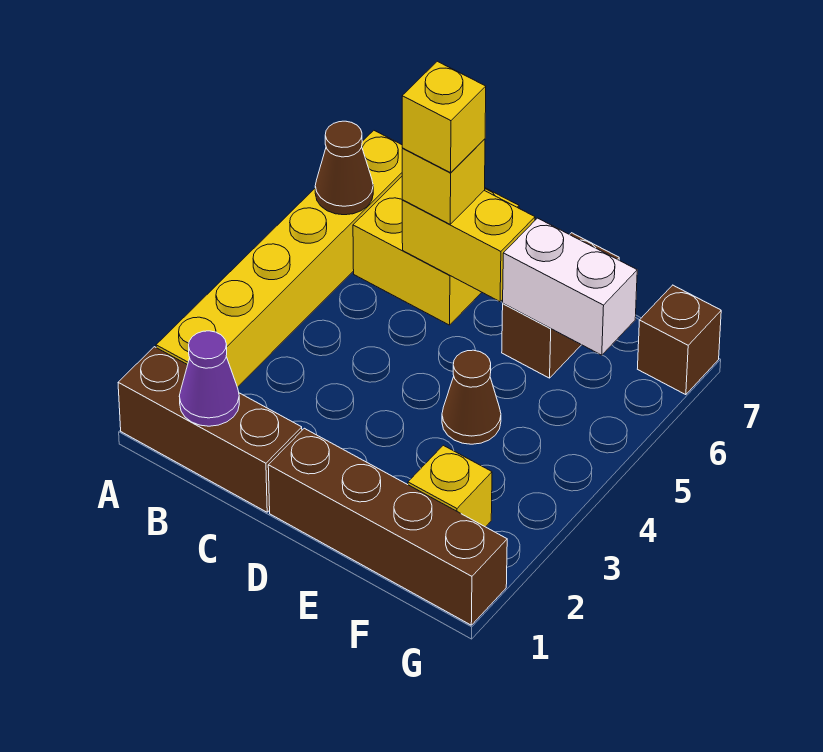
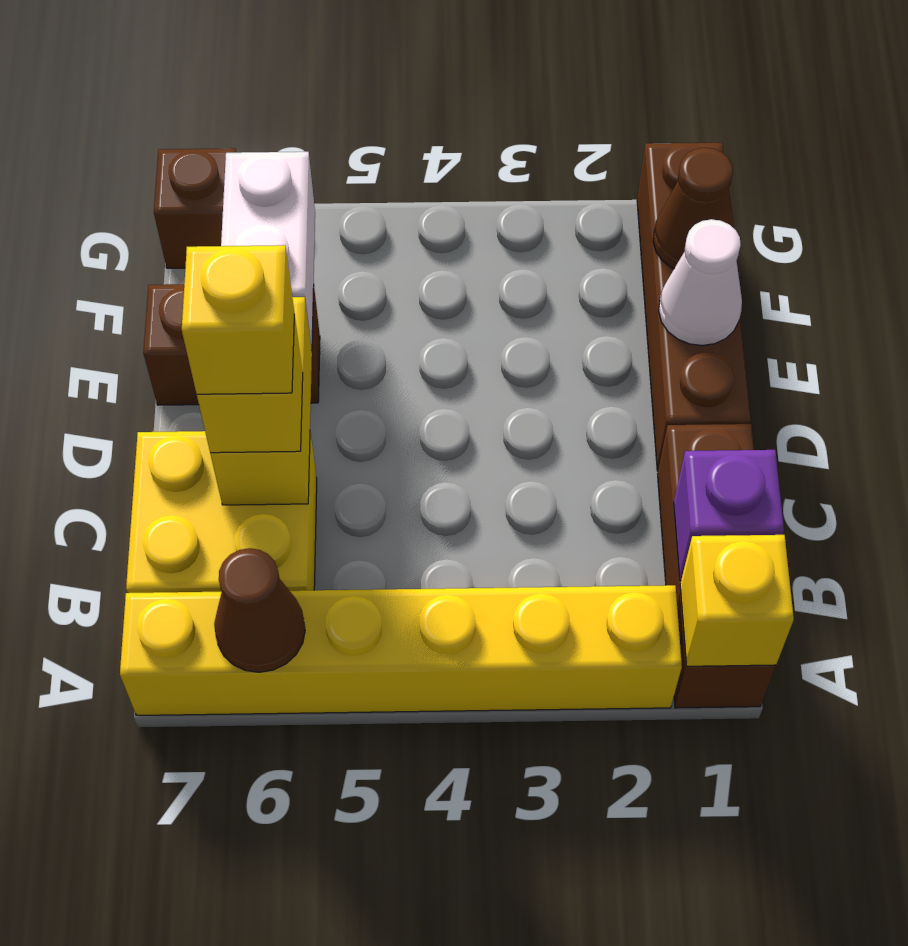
purple cone B1 level 2 -> purple brick B1 level 2
none -> white cone E1 level 2
brown cone E4 level 1 -> brown cone F1 level 2
yellow brick F2 level 1 -> yellow brick A1 level 2

